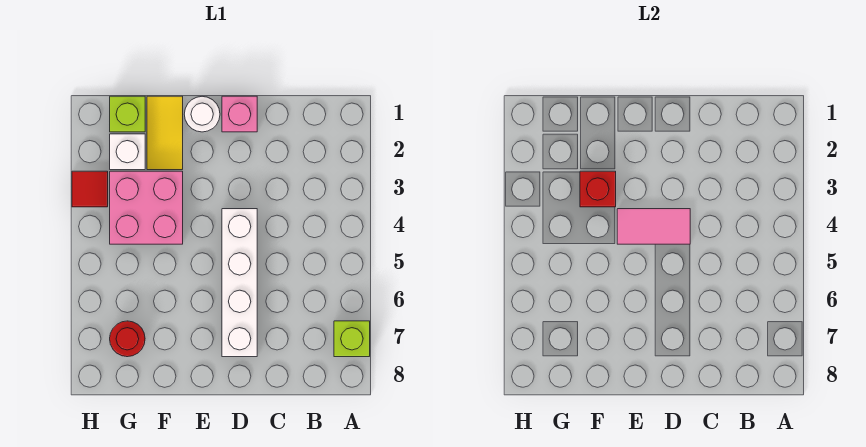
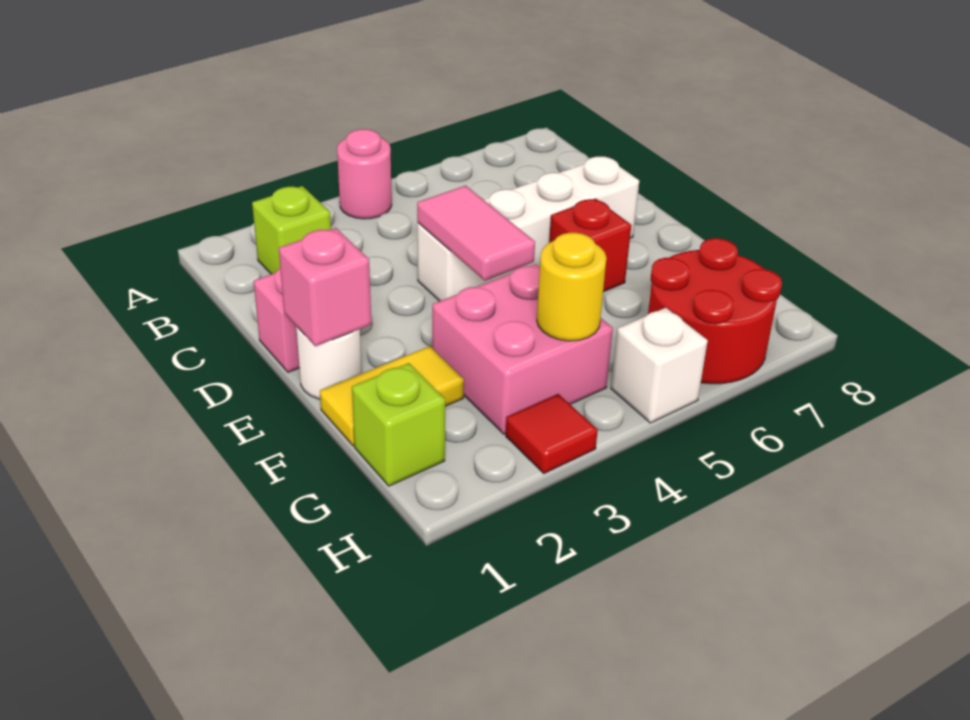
none -> pink round brick A4 level 1
lime brick A7 level 1 -> lime brick B2 level 1
none -> pink brick E1 level 2
red brick F3 level 2 -> red brick E6 level 1
white brick G2 level 1 -> white brick H5 level 1
none -> yellow round brick G4 level 2
red round brick G7 level 1 -> red round brick G6:H7 level 1

